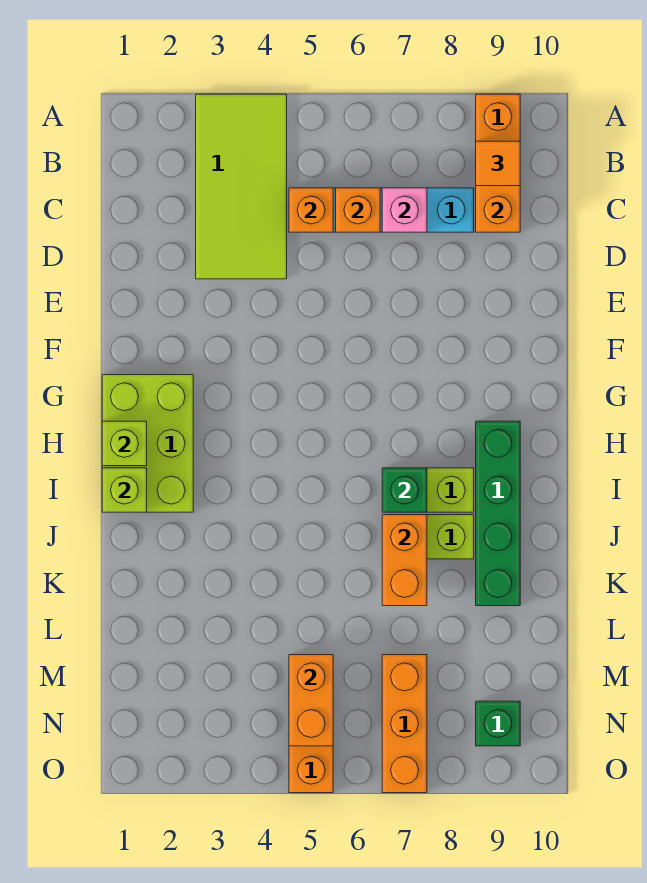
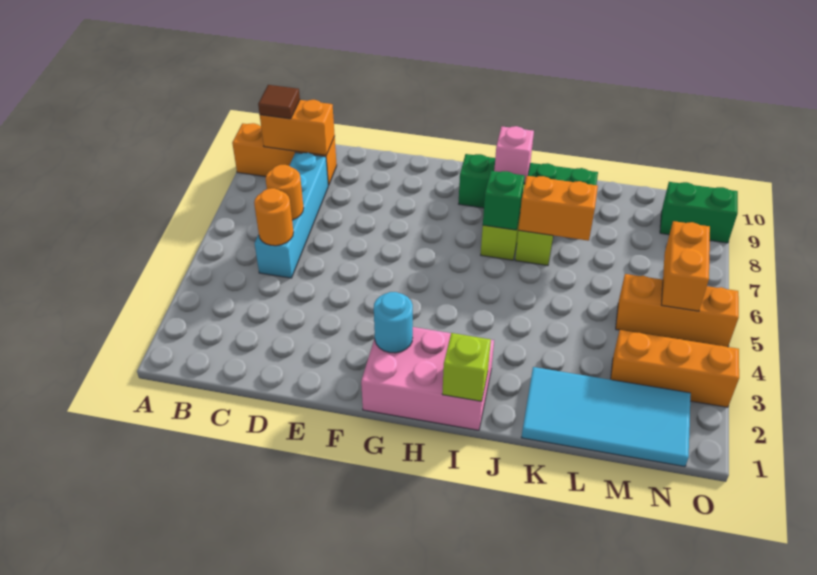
lime tile A3:D4 level 1 -> none
orange tile B9 level 3 -> brown tile B9 level 3
orange brick C5 level 2 -> orange round brick C5 level 2
orange brick C6 level 2 -> orange round brick C6 level 2
pink brick C7 level 2 -> pink brick I9 level 2
lime brick G1:I2 level 1 -> pink brick G1:I2 level 1
none -> cyan round brick G2 level 2
lime brick H1 level 2 -> none
none -> cyan tile K1:N2 level 1
orange brick M5:N5 level 2 -> orange brick N5:N6 level 2
orange brick M7:O7 level 1 -> orange brick M3:O3 level 1
green brick N9 level 1 -> green brick N9:O9 level 1

